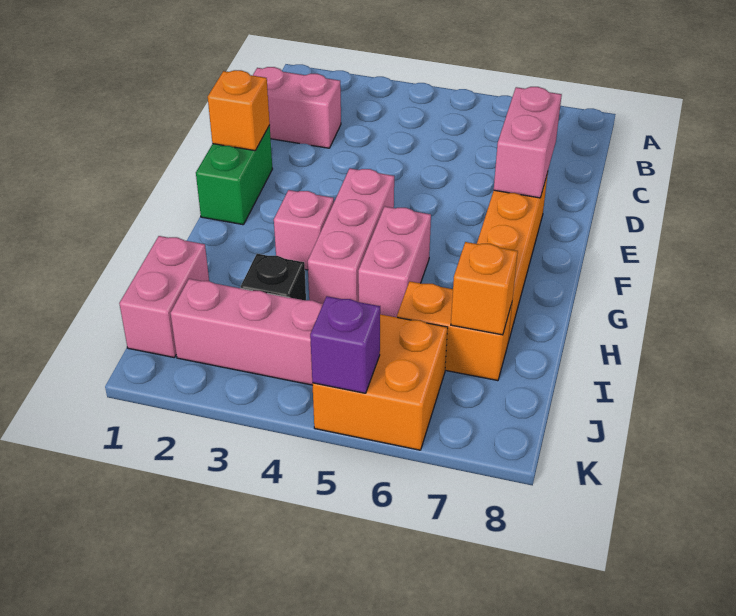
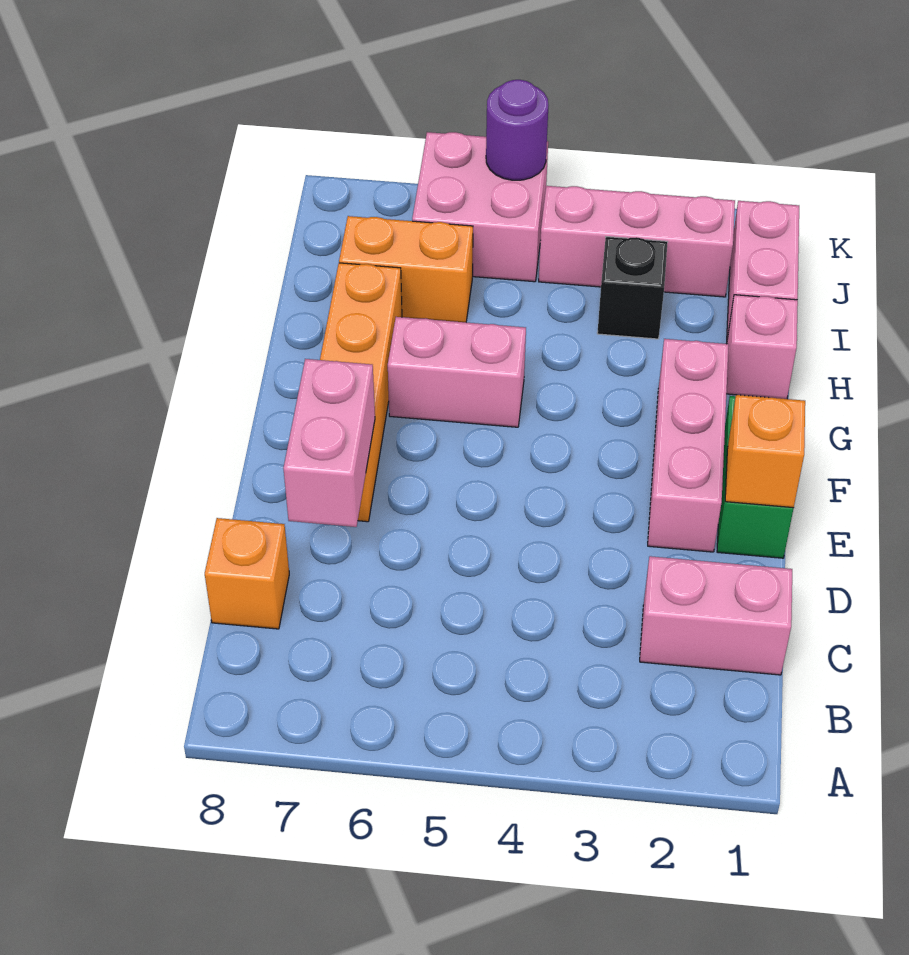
pink brick F4:H4 level 1 -> pink brick E2:G2 level 1
pink brick G3 level 1 -> pink brick H1 level 1
pink brick G5:H5 level 1 -> pink brick G5:G6 level 1
orange brick I7 level 2 -> orange brick C8 level 1
orange brick J5:K6 level 1 -> pink brick J5:K6 level 1
purple brick K5 level 2 -> purple round brick K5 level 2

